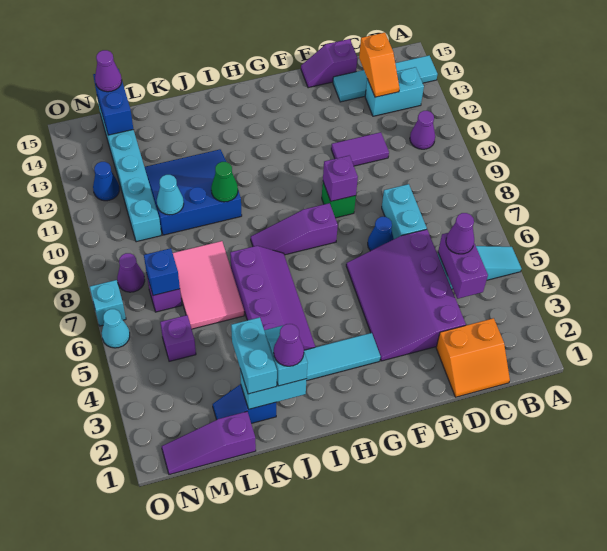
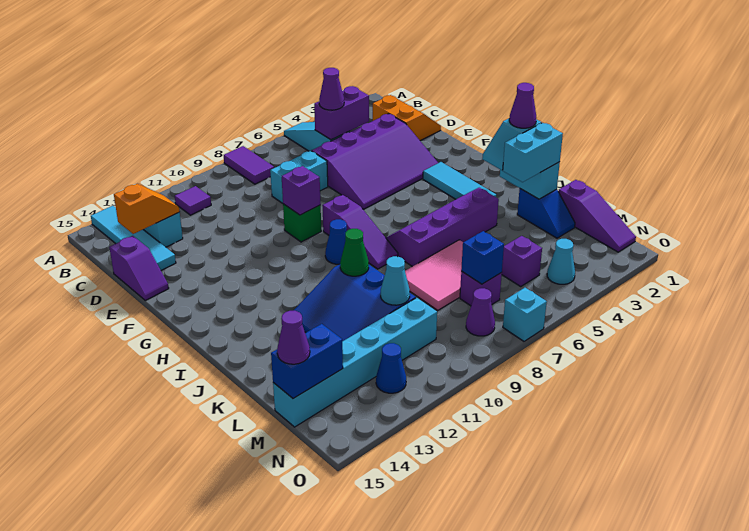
purple cone B11 level 1 -> purple tile B11 level 1
purple tile D11:E11 level 1 -> purple tile A8:B8 level 1
blue cone E7 level 1 -> blue cone H9 level 1
cyan cone O6 level 1 -> cyan cone N4 level 1

